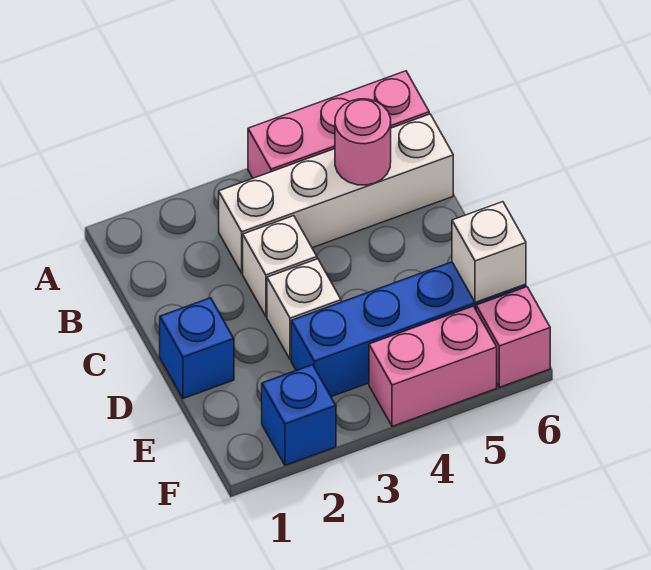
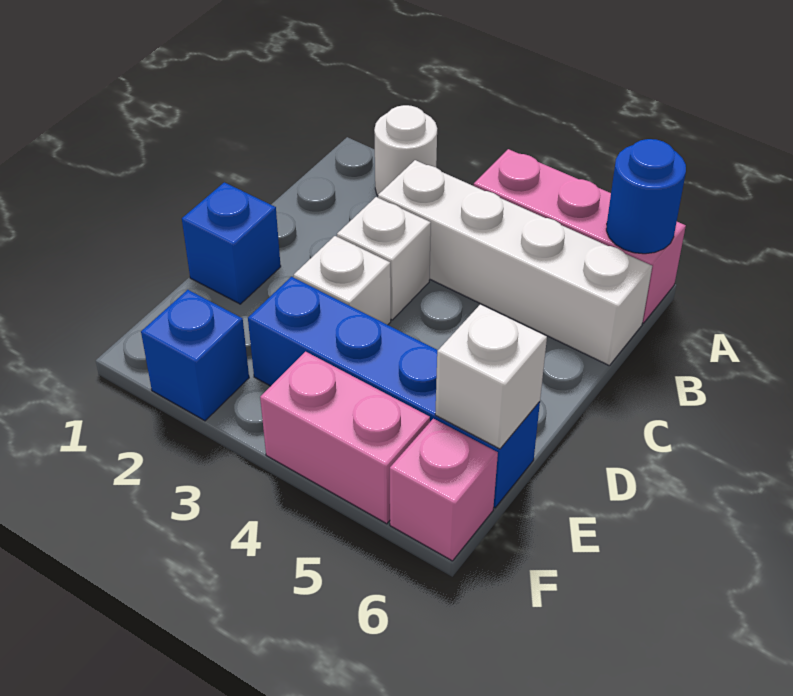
none -> white round brick A2 level 1
none -> blue round brick A6 level 2
pink round brick B5 level 2 -> none

